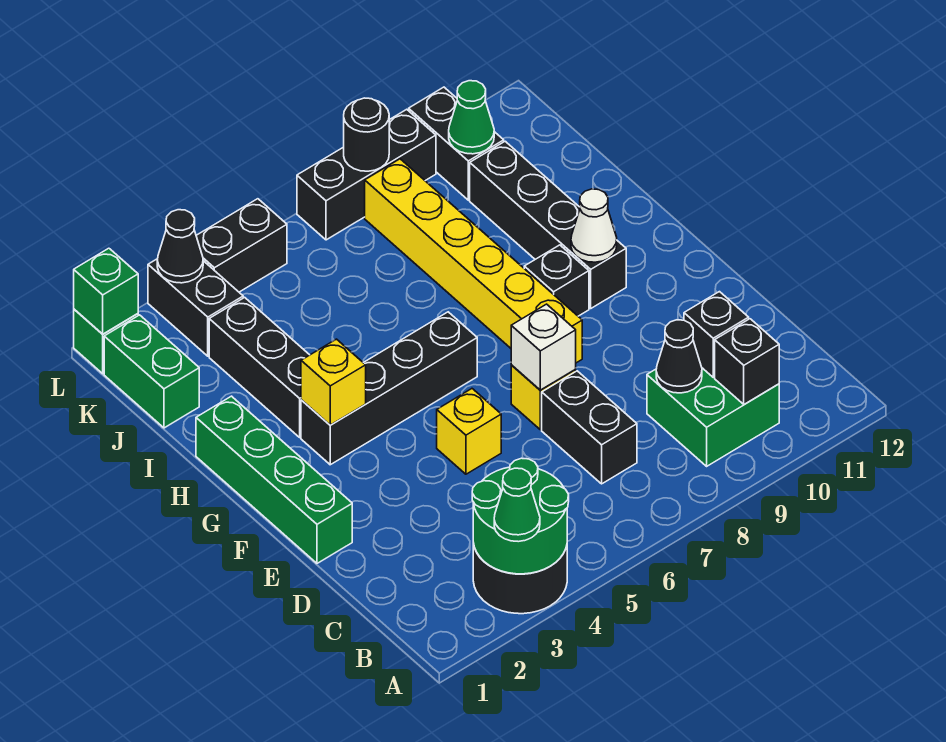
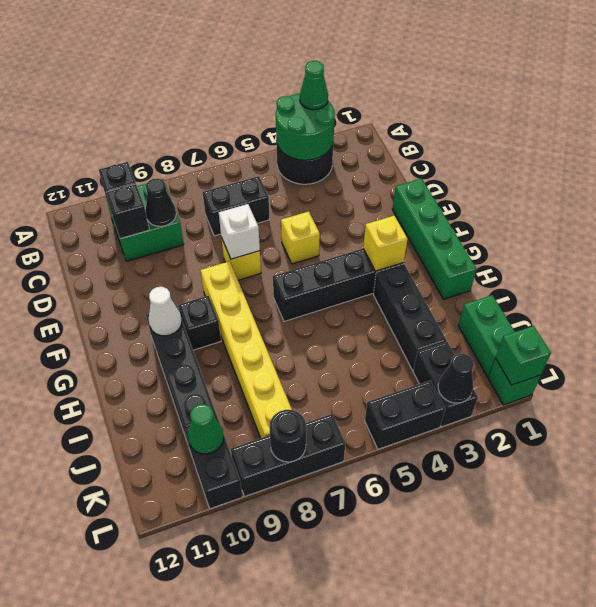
black brick C7:D7 level 1 -> black brick C6:C7 level 1

